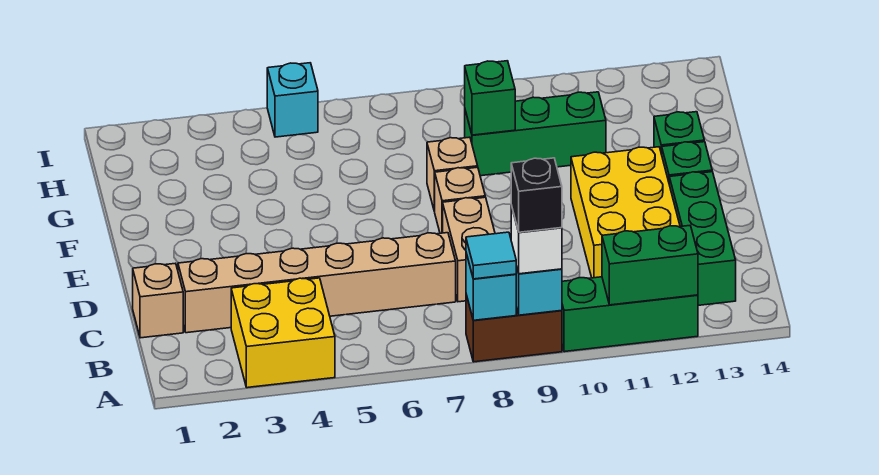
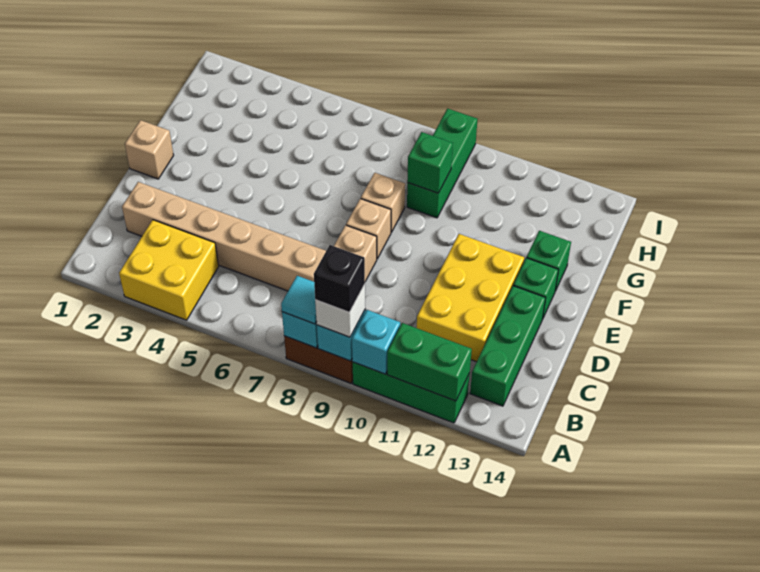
tan brick C1 level 1 -> tan brick E1 level 1
green brick G9:G11 level 1 -> green brick G9:I9 level 1
cyan brick I5 level 1 -> cyan brick A10 level 2

